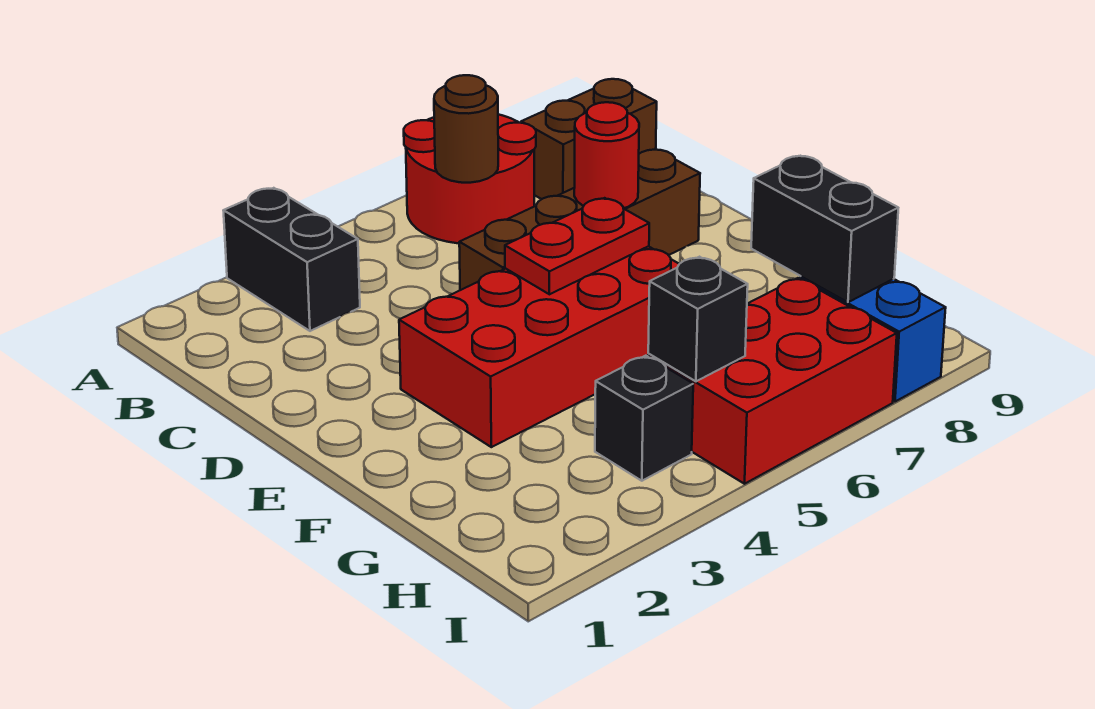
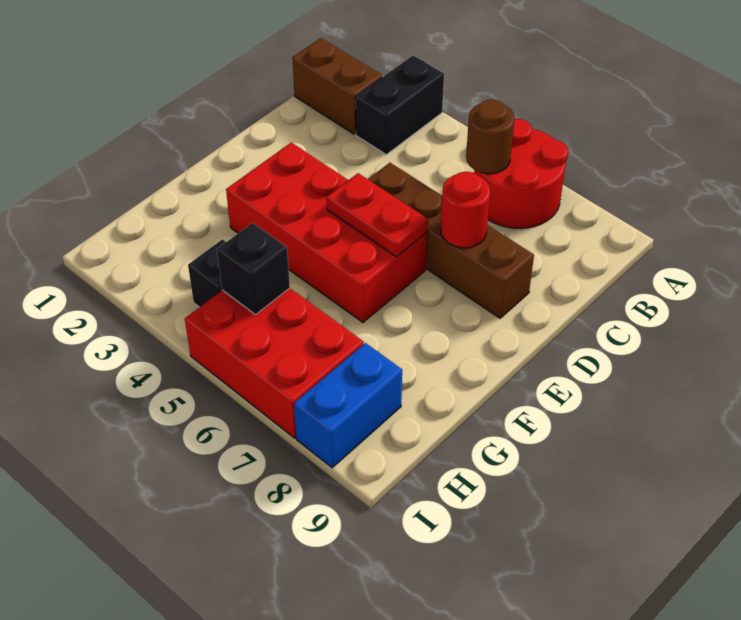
brown brick B8:B9 level 1 -> brown brick B1:B2 level 1
black brick G8:H8 level 2 -> none

